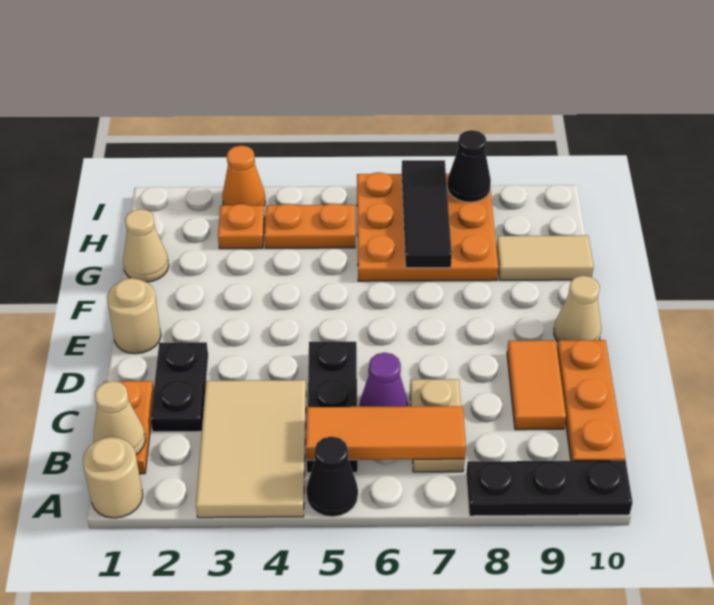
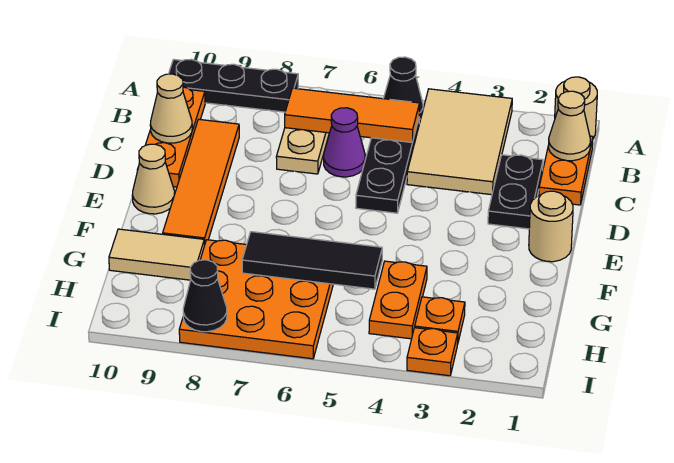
orange tile C9:D9 level 1 -> orange tile C9:F9 level 1
tan cone G1 level 1 -> tan cone C10 level 2
black tile G7:I7 level 2 -> black tile G5:G7 level 2
orange plate H4:H5 level 1 -> orange plate G4:H4 level 1
orange cone I3 level 1 -> orange plate I3 level 1

